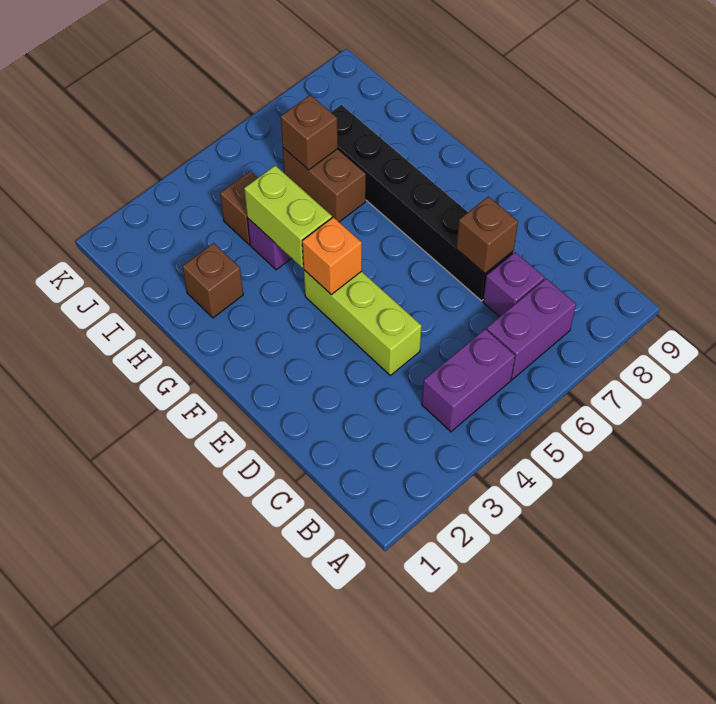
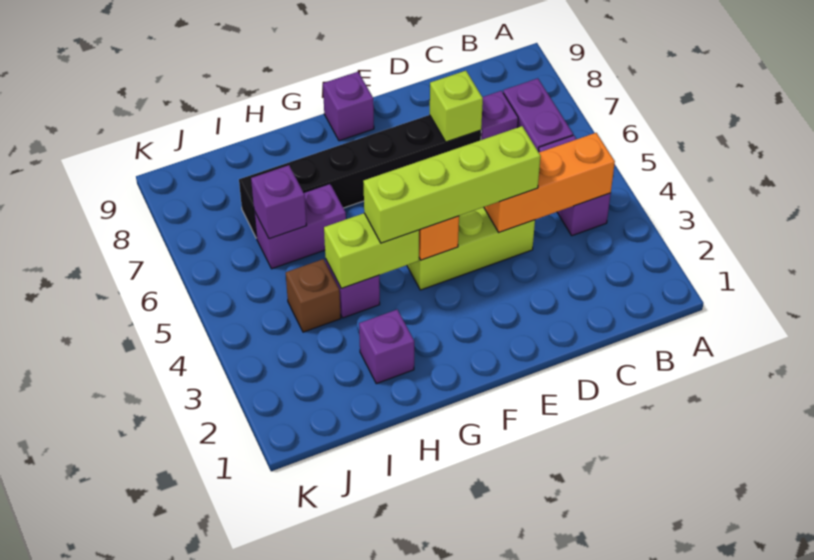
none -> orange brick B4:D4 level 2
none -> lime brick D4:G4 level 3
brown brick D7 level 2 -> lime brick D7 level 2
none -> purple brick F9 level 1
brown brick H2 level 1 -> purple brick H2 level 1
brown brick H6:I6 level 1 -> purple brick H6:I6 level 1
brown brick I6 level 2 -> purple brick I6 level 2

